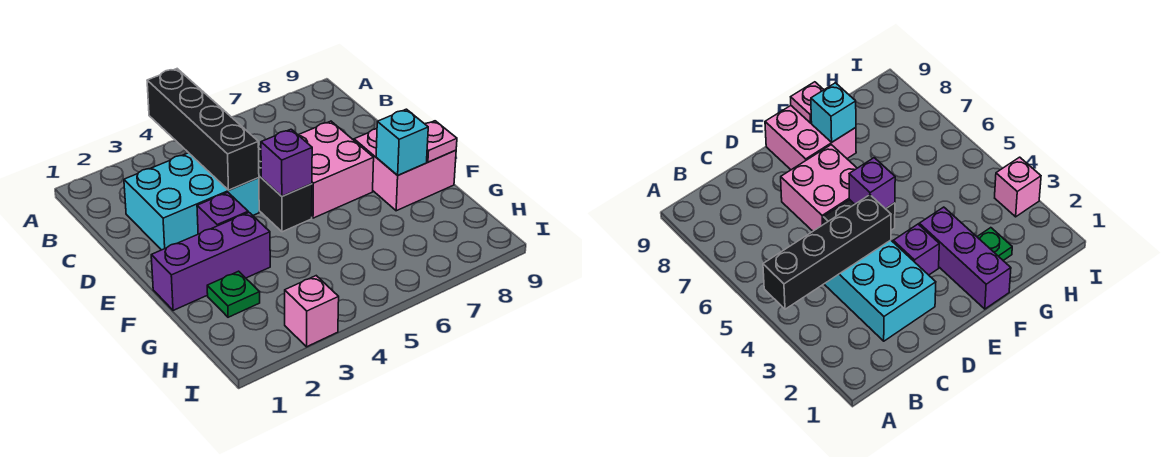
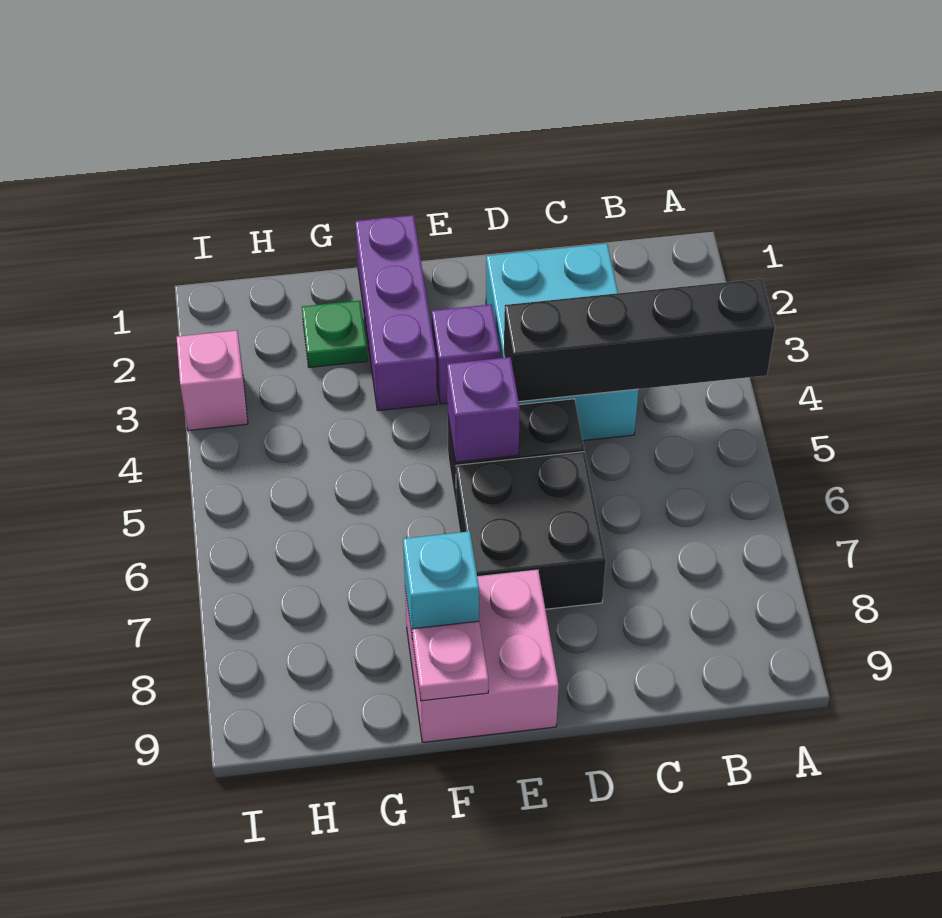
pink brick D6:E7 level 1 -> black brick D6:E7 level 1

